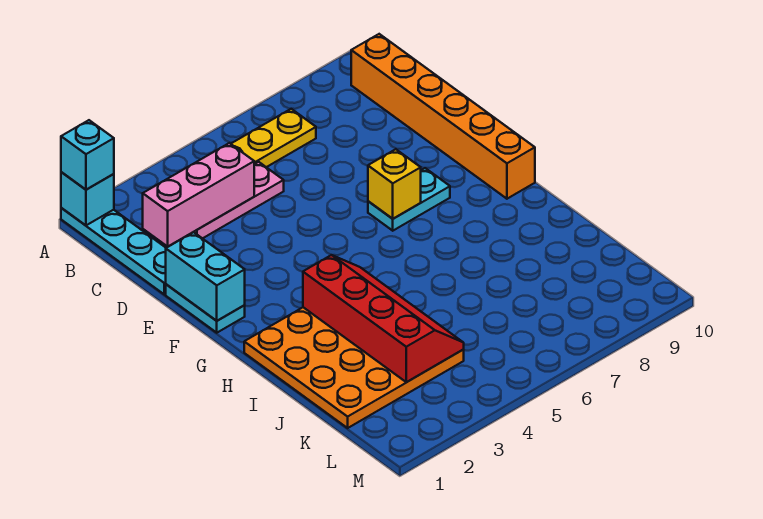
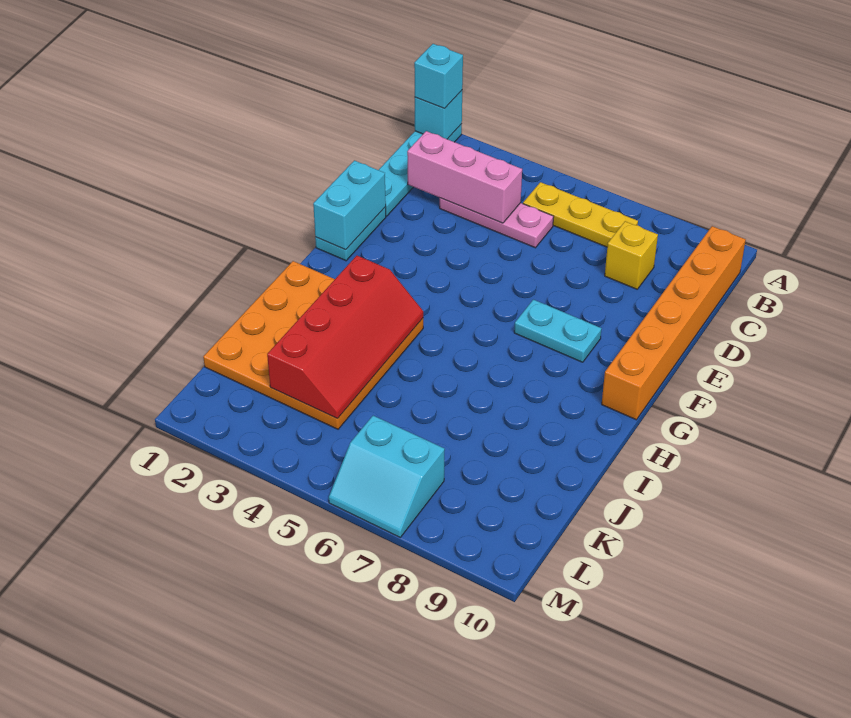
yellow brick F7 level 2 -> yellow brick C8 level 1
none -> cyan slope L6:M7 level 1 top L

